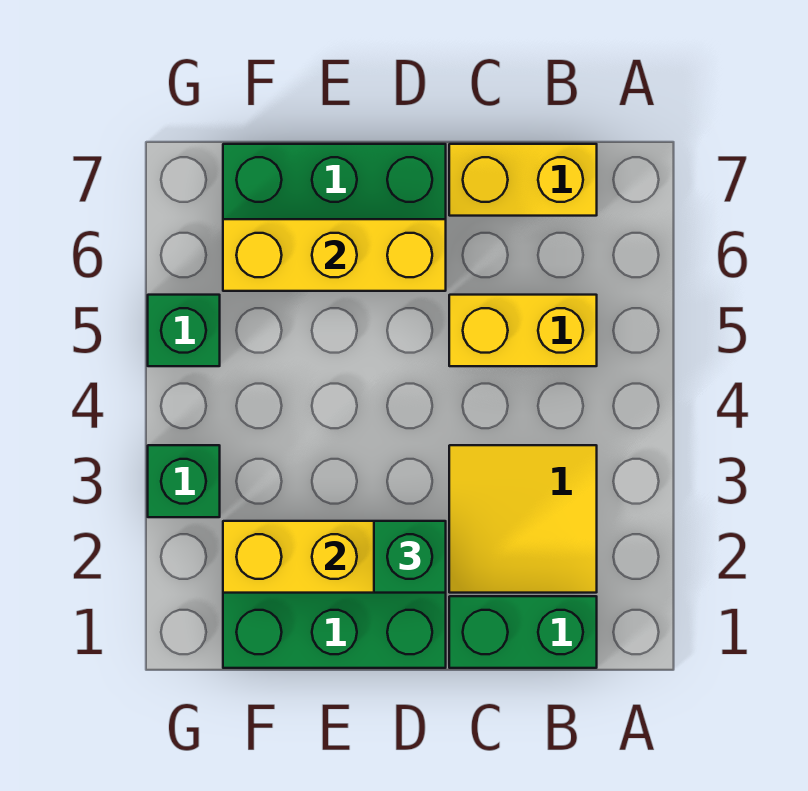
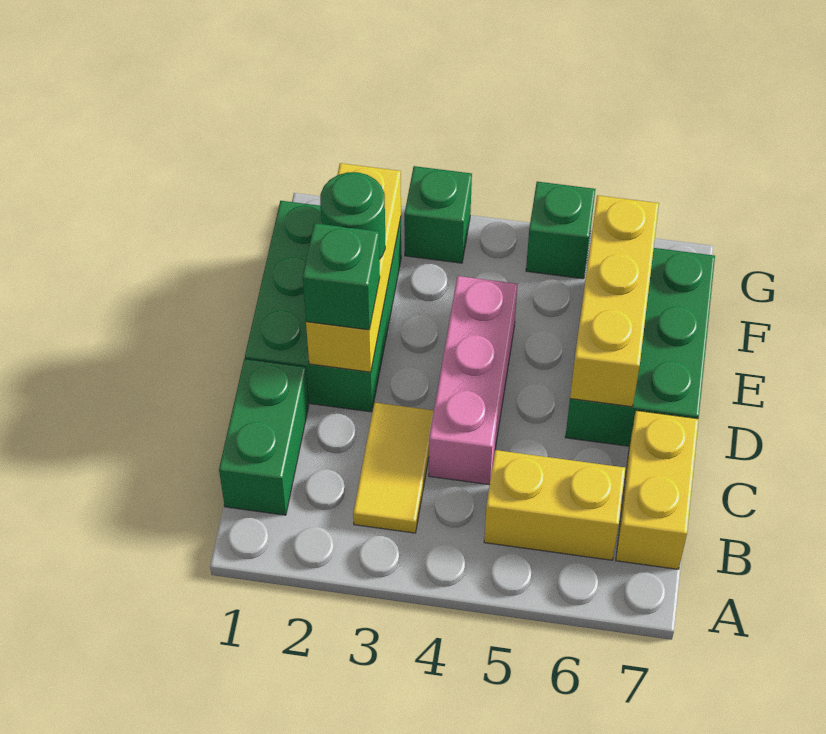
yellow tile B2:C3 level 1 -> yellow tile B3:C3 level 1
yellow brick B5:C5 level 1 -> yellow brick B5:B6 level 1
none -> pink brick C4:E4 level 1
none -> green round brick E2 level 3

